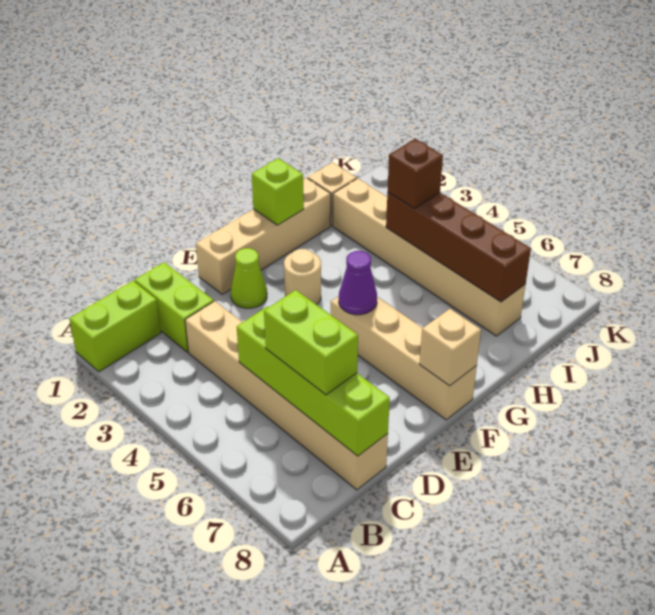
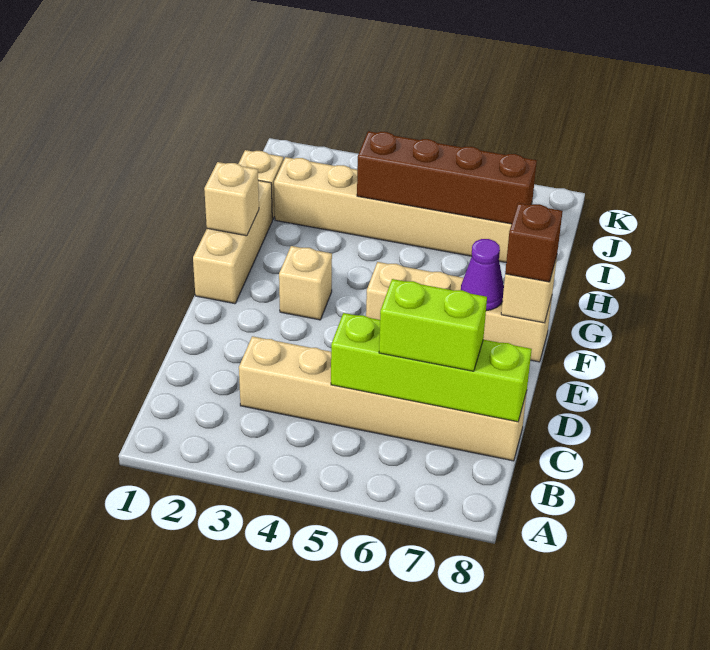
lime brick A1:B1 level 1 -> none
lime brick C1:C2 level 1 -> none
tan brick E1:H1 level 1 -> tan brick F1:H1 level 1
lime cone E2 level 1 -> none
tan round brick F3 level 1 -> tan brick F3 level 1
purple cone F5 level 2 -> purple cone F7 level 2
lime brick G1 level 2 -> tan brick G1 level 2
brown brick I4 level 3 -> brown brick F8 level 3

